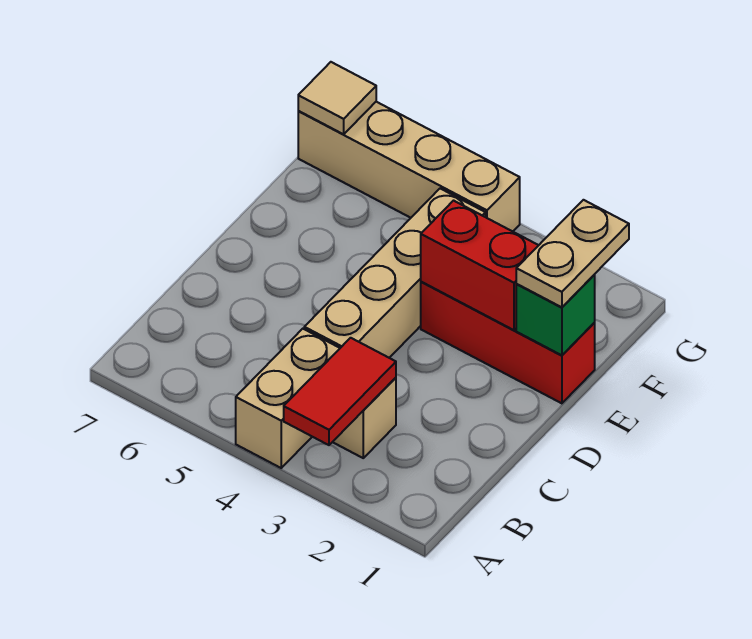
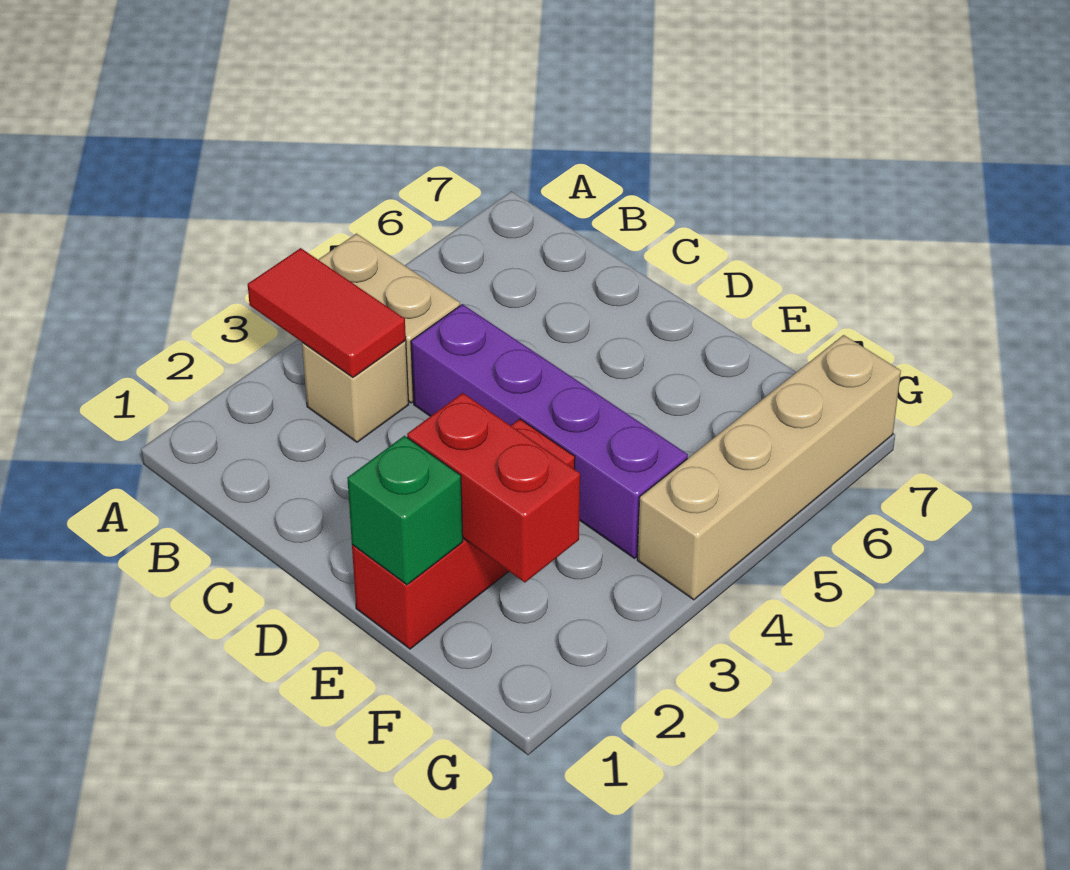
tan brick C4:F4 level 1 -> purple brick C4:F4 level 1
tan plate E1:F1 level 3 -> none
red brick E2:E3 level 2 -> red brick E2:F2 level 2
tan tile G7 level 2 -> none

